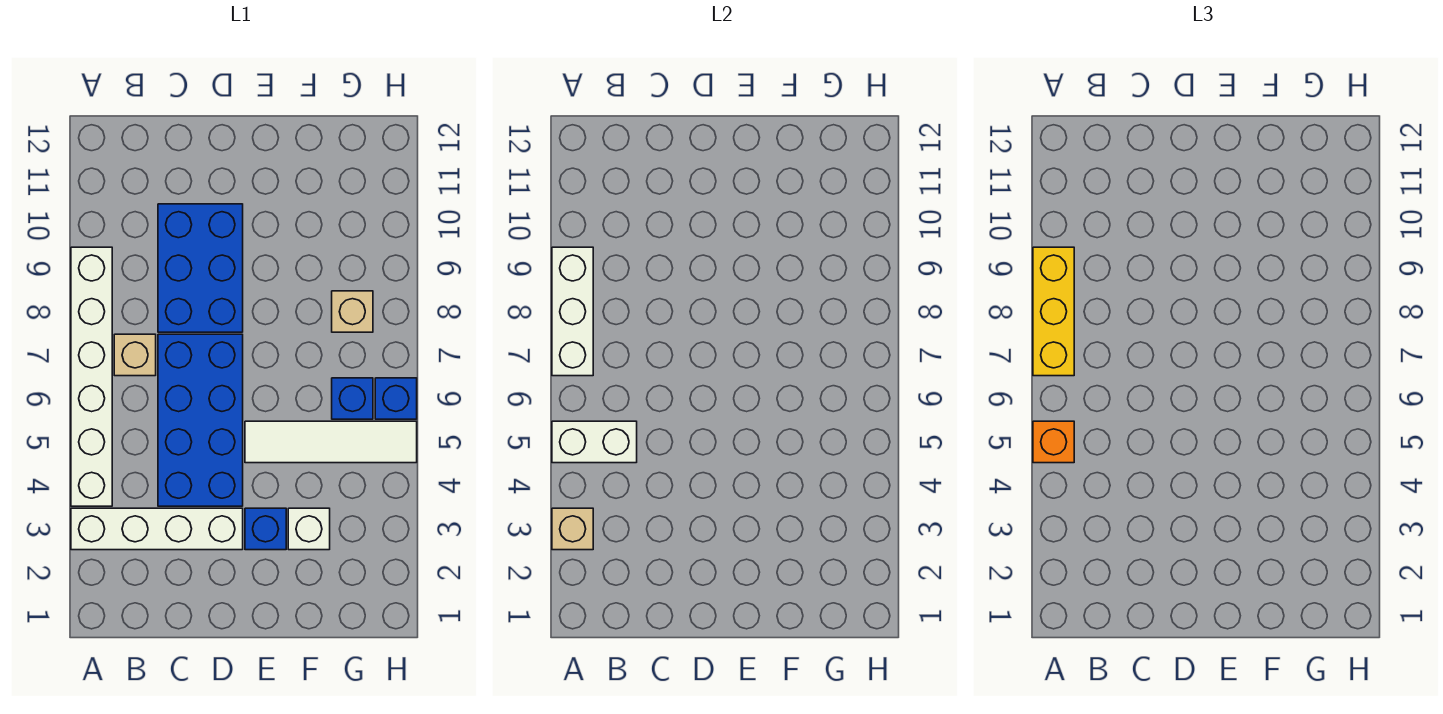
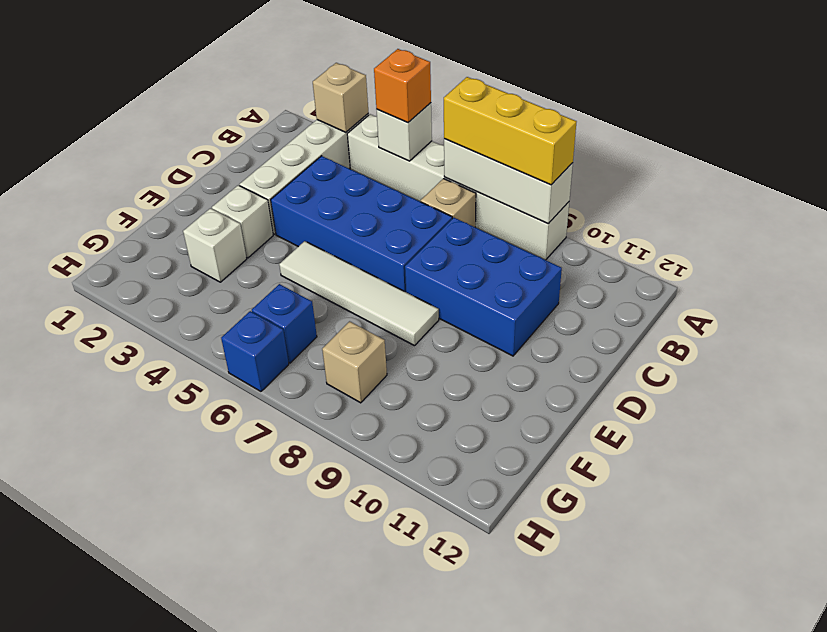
white brick A5:B5 level 2 -> white brick A5 level 2
blue brick E3 level 1 -> white brick E3 level 1
white tile E5:H5 level 1 -> white tile E5:E8 level 1

